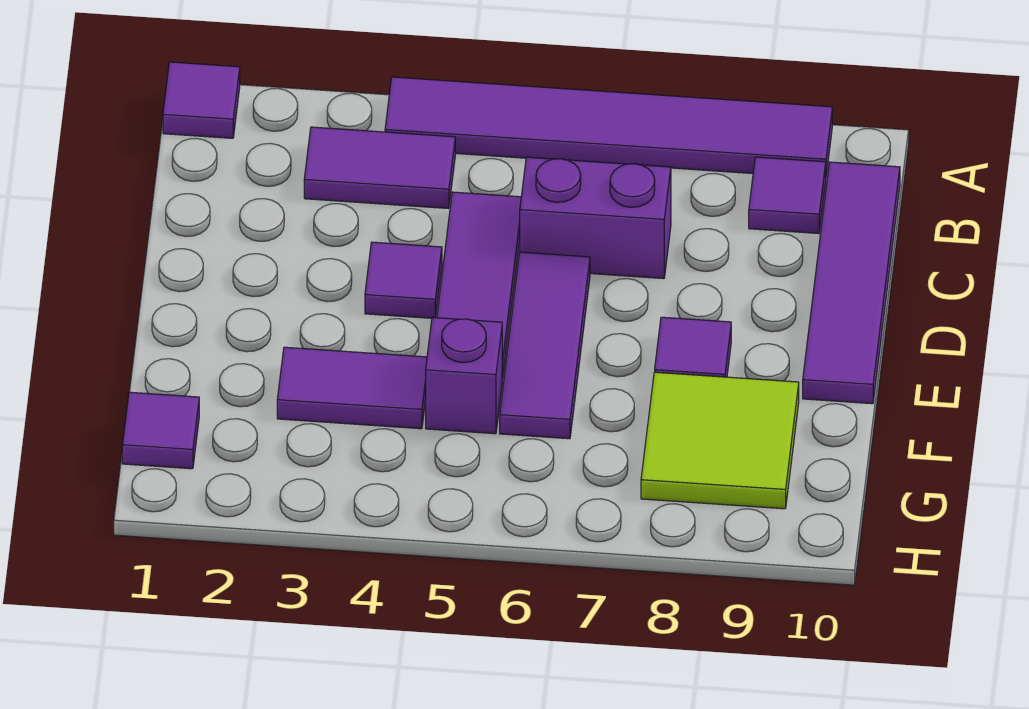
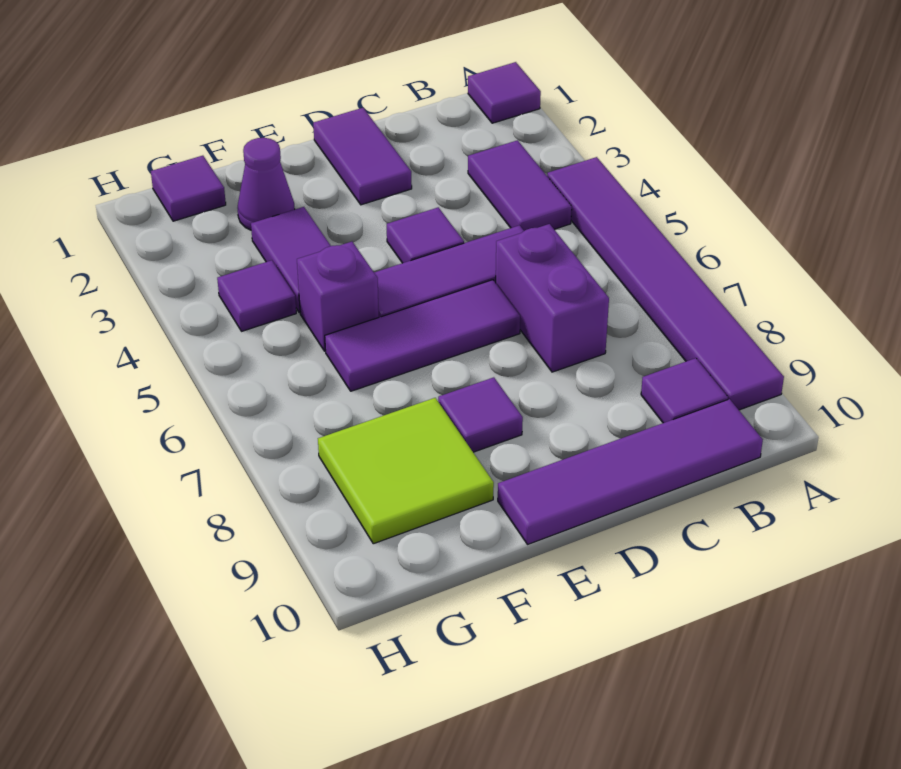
none -> purple tile D1:D2 level 1
none -> purple cone F2 level 1
none -> purple tile G4 level 1

